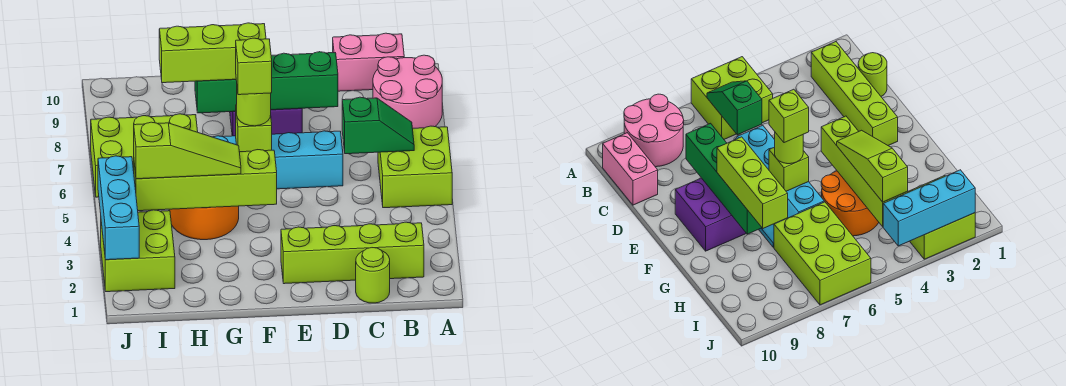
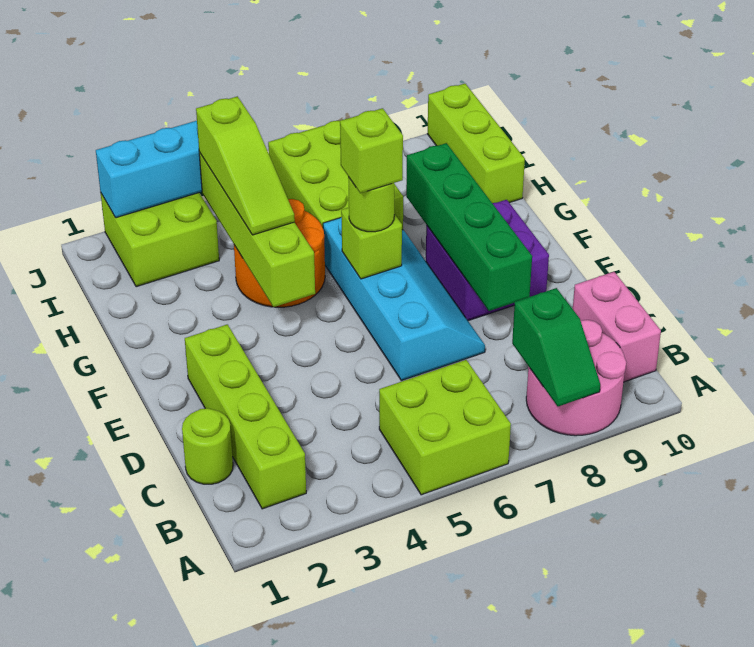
green slope B6:C6 level 2 top C -> green slope A8:B8 level 2 top B
lime brick F8:H8 level 3 -> lime brick H10:J10 level 1

